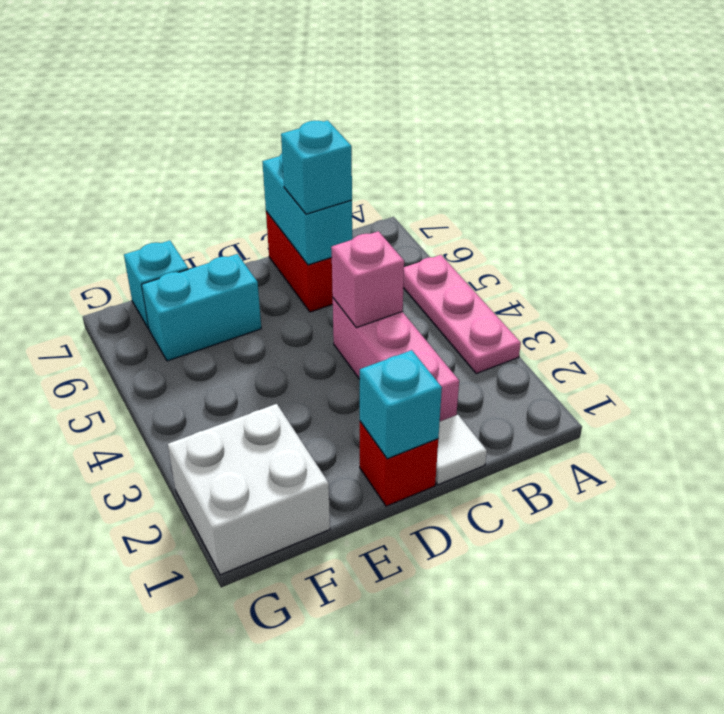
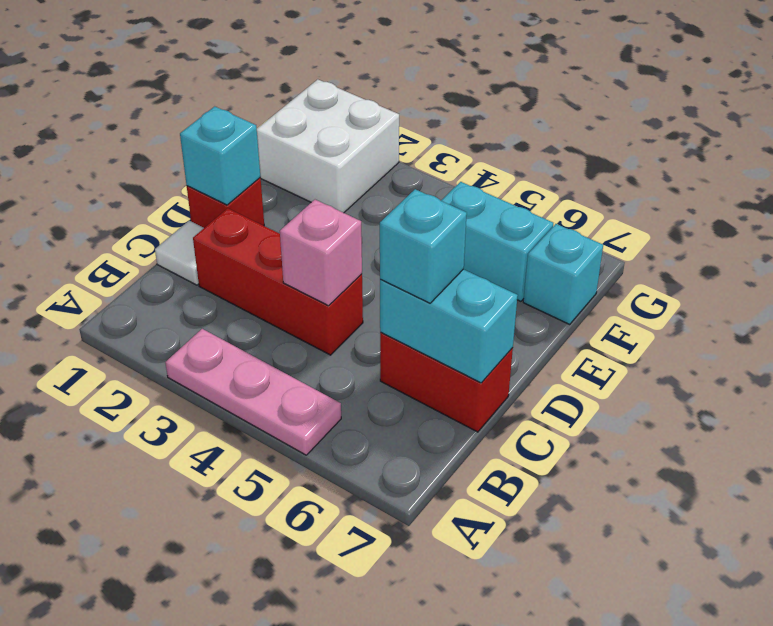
pink brick C2:C4 level 1 -> red brick C2:C4 level 1
cyan brick E6:F6 level 1 -> cyan brick F5:F6 level 1

